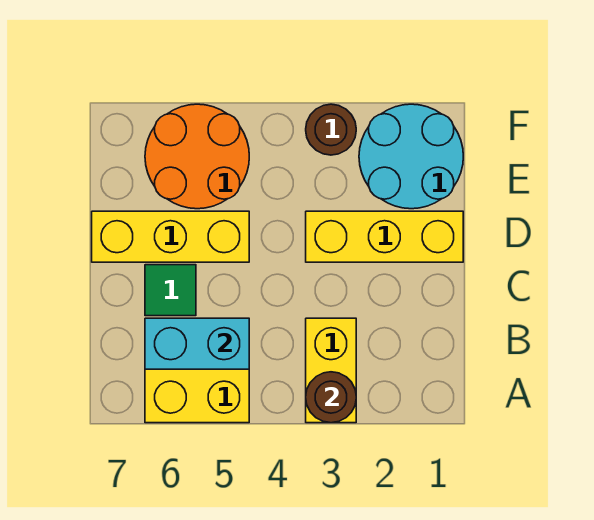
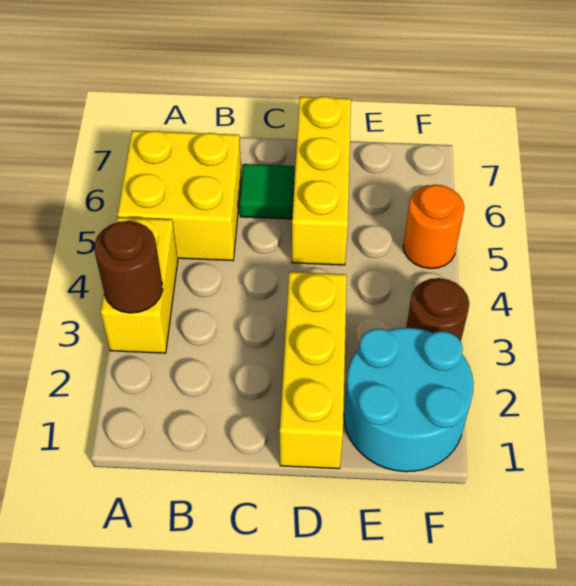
yellow brick A3:B3 level 1 -> yellow brick A3:A4 level 1
cyan brick B5:B6 level 2 -> none
orange round brick E5:F6 level 1 -> orange round brick F5 level 1

